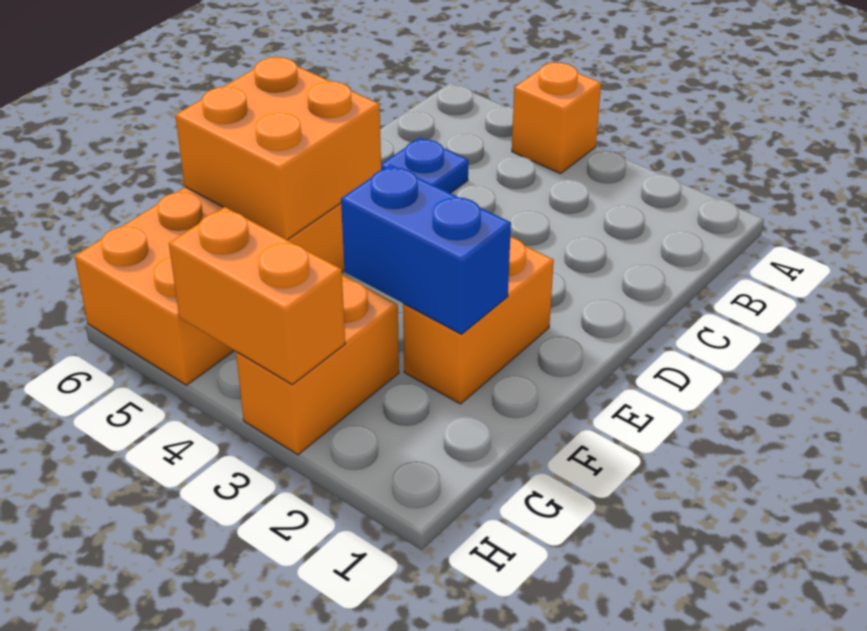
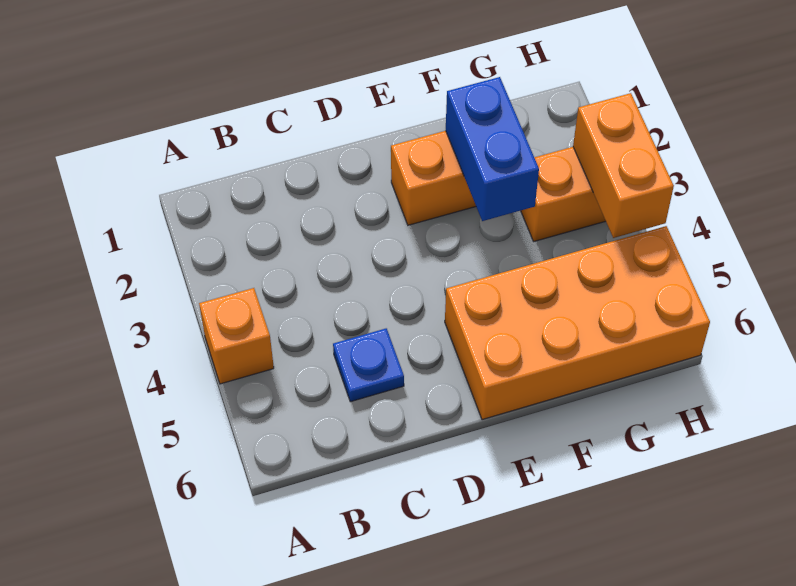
orange brick E5:F6 level 2 -> none

